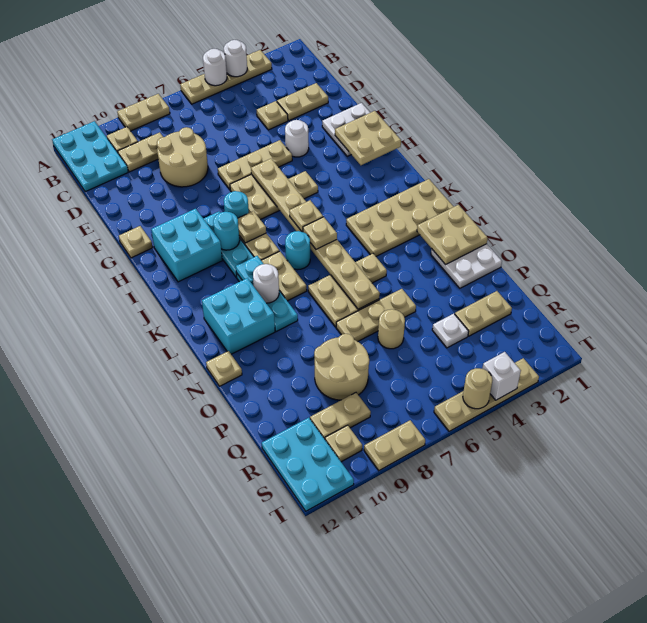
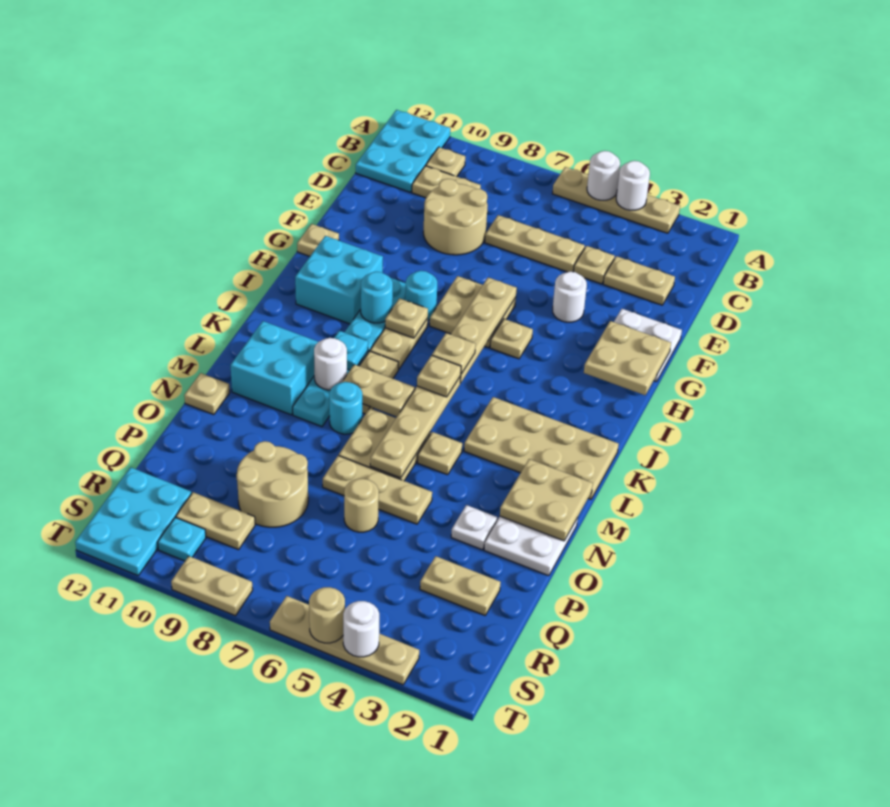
tan plate A8:A9 level 1 -> tan plate L7:L8 level 2
tan plate F5:F7 level 1 -> tan plate D5:D7 level 1
cyan round brick K7 level 1 -> cyan round brick M8 level 1
white plate Q4 level 1 -> white plate O3 level 1
tan plate S10 level 1 -> cyan plate S10 level 1
white brick T4 level 2 -> white round brick T4 level 2

